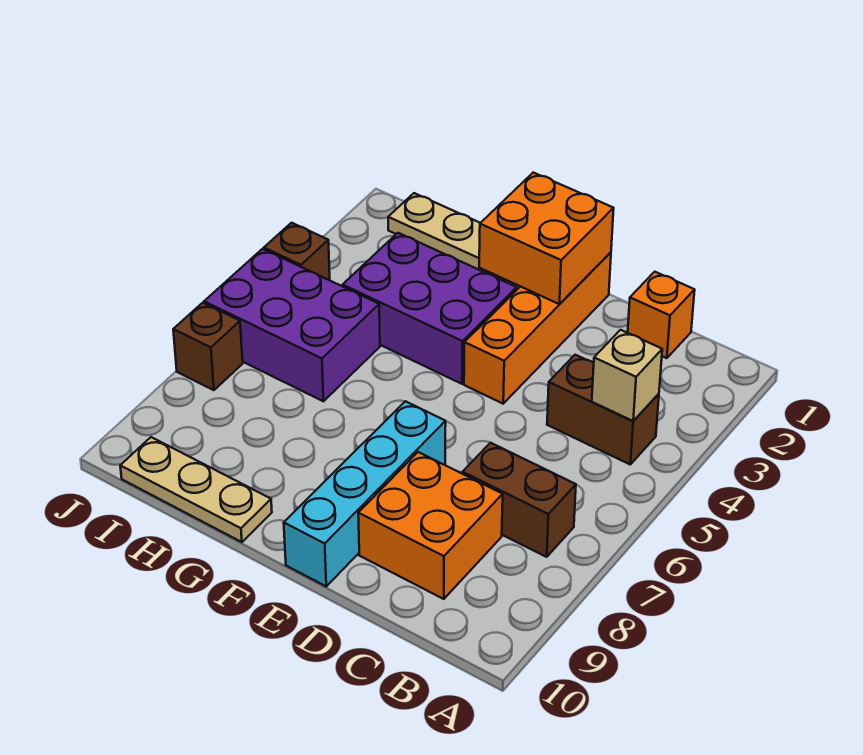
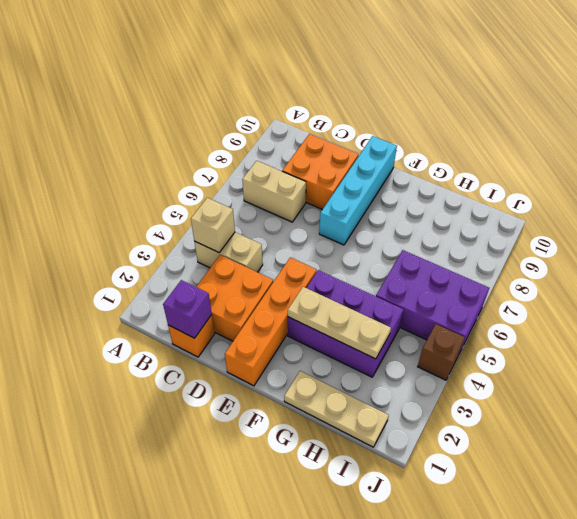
brown brick B4:C4 level 1 -> tan brick B4:C4 level 1
brown brick B7:C7 level 1 -> tan brick B7:C7 level 1
none -> purple brick C1 level 2
orange brick E1:F2 level 2 -> orange brick C2:D3 level 1
tan plate G10:I10 level 1 -> tan plate F3:H3 level 2
brown brick J7 level 1 -> none

